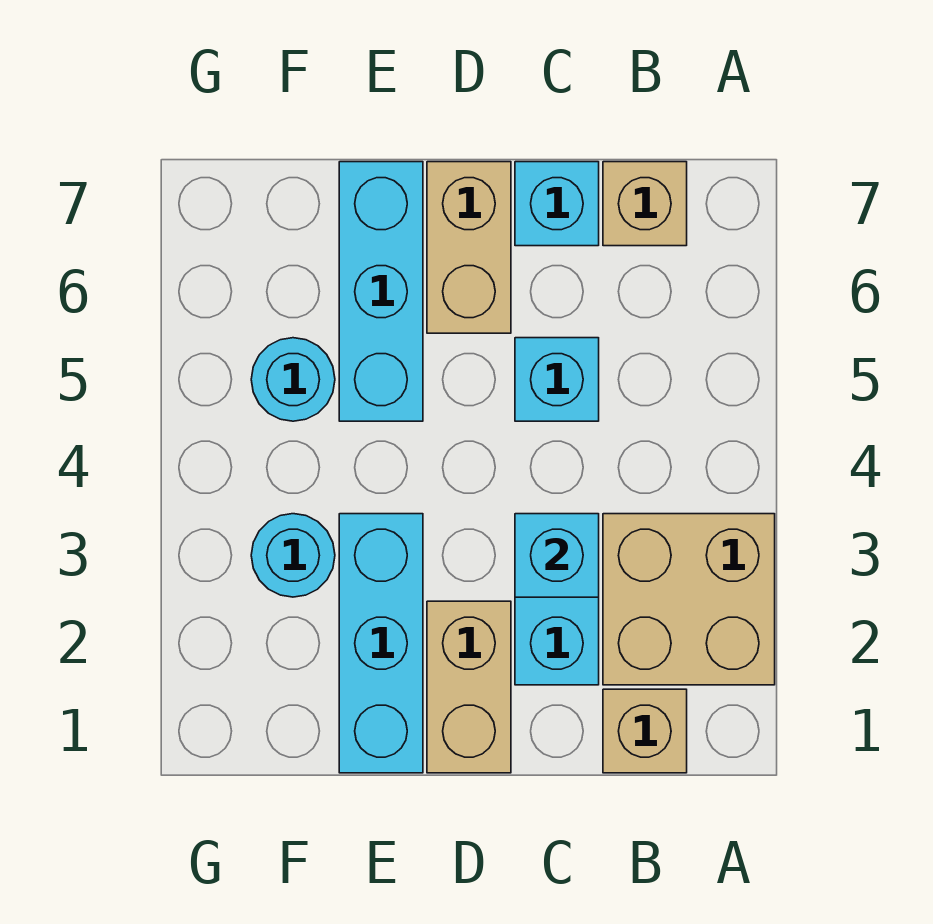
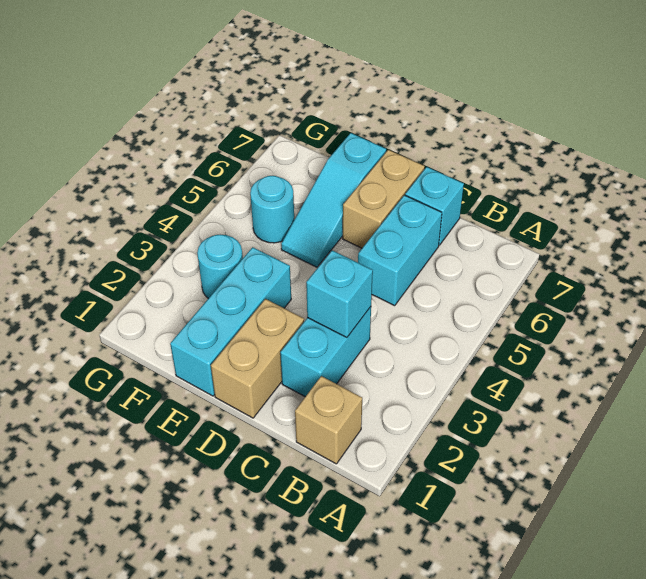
tan brick A2:B3 level 1 -> none
tan brick B7 level 1 -> none
cyan brick C5 level 1 -> cyan brick C5:C6 level 1
cyan brick E5:E7 level 1 -> cyan slope E5:E7 level 1 top 7

